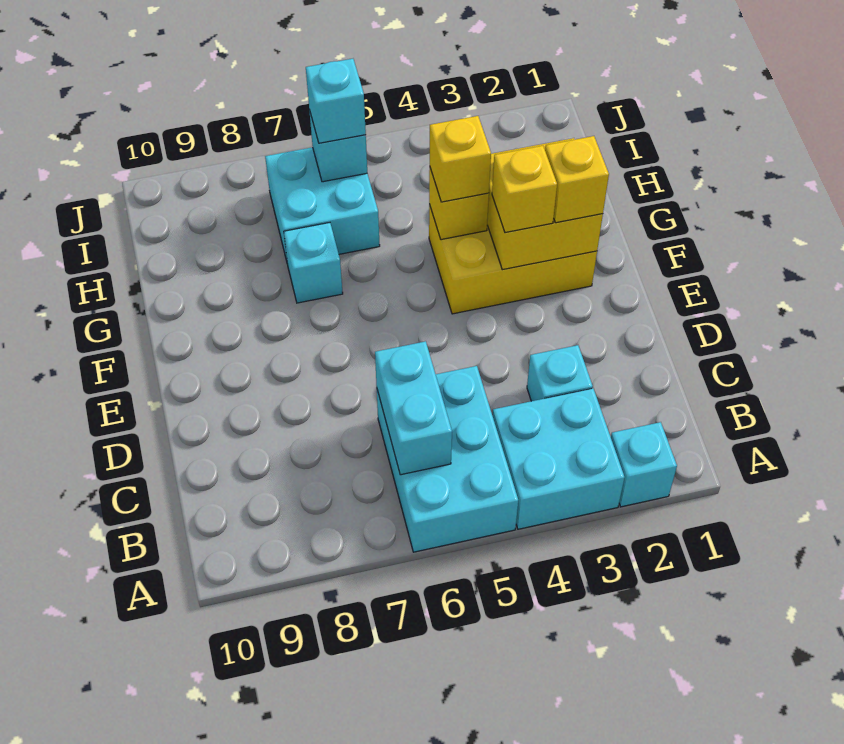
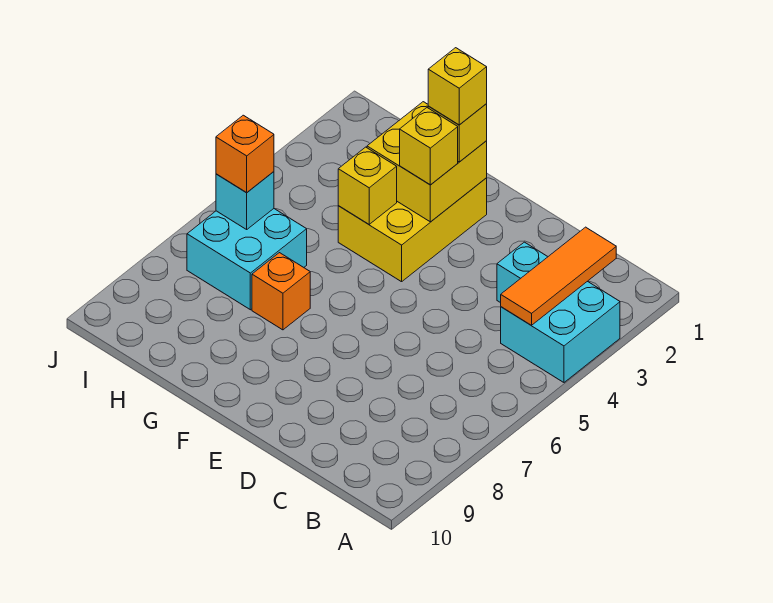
cyan brick A2 level 1 -> none
cyan brick A5:C6 level 1 -> none
none -> orange tile B2:B4 level 2
cyan brick B6:C6 level 2 -> none
yellow brick G4 level 3 -> yellow brick F2 level 4
cyan brick G7 level 1 -> orange brick G7 level 1
cyan brick I6 level 3 -> orange brick I6 level 3

